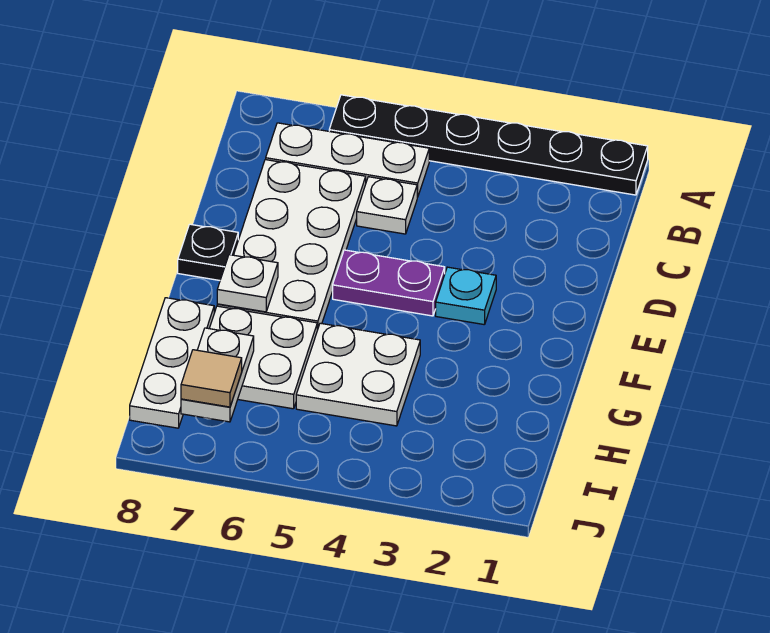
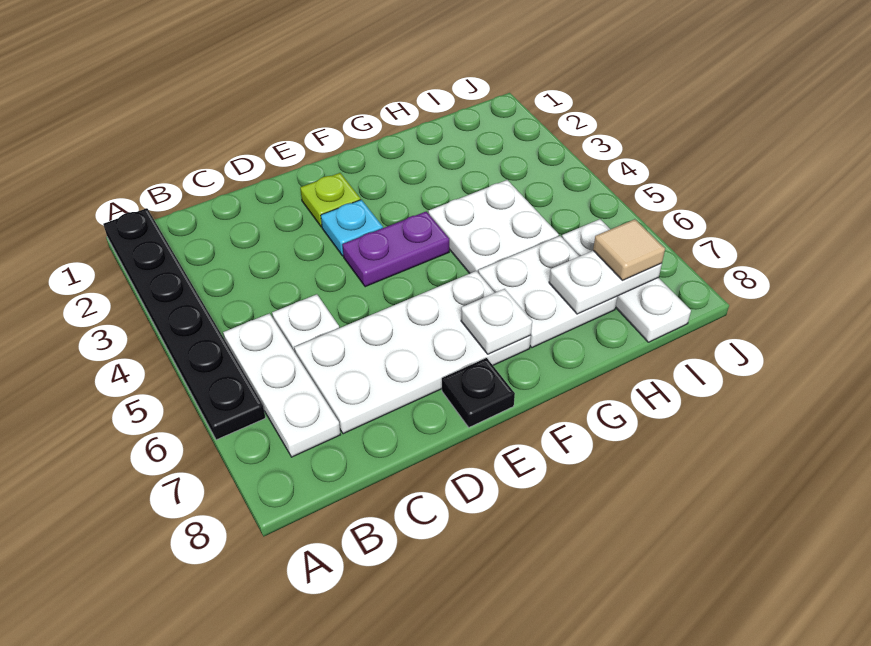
none -> lime plate E2 level 1
purple plate E4:E5 level 1 -> purple plate E4:F4 level 1
white plate G8:I8 level 1 -> white plate I6:I8 level 1

